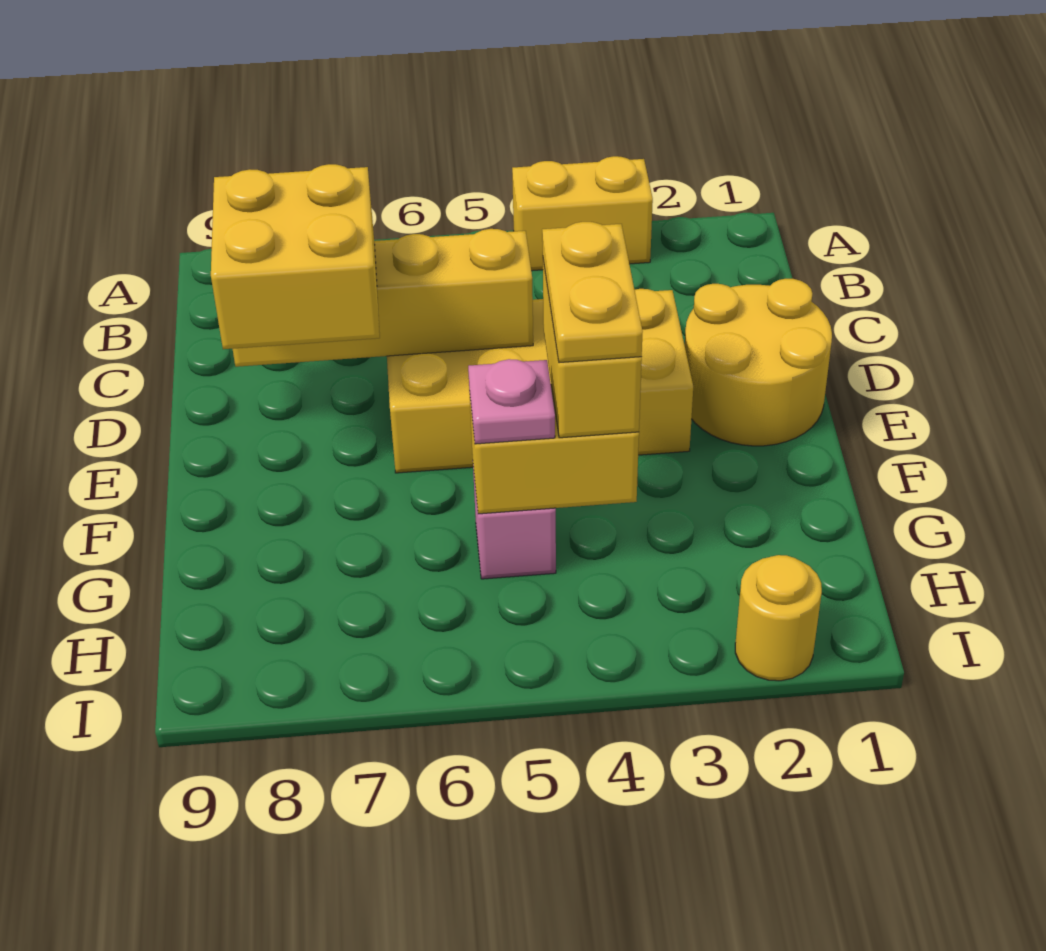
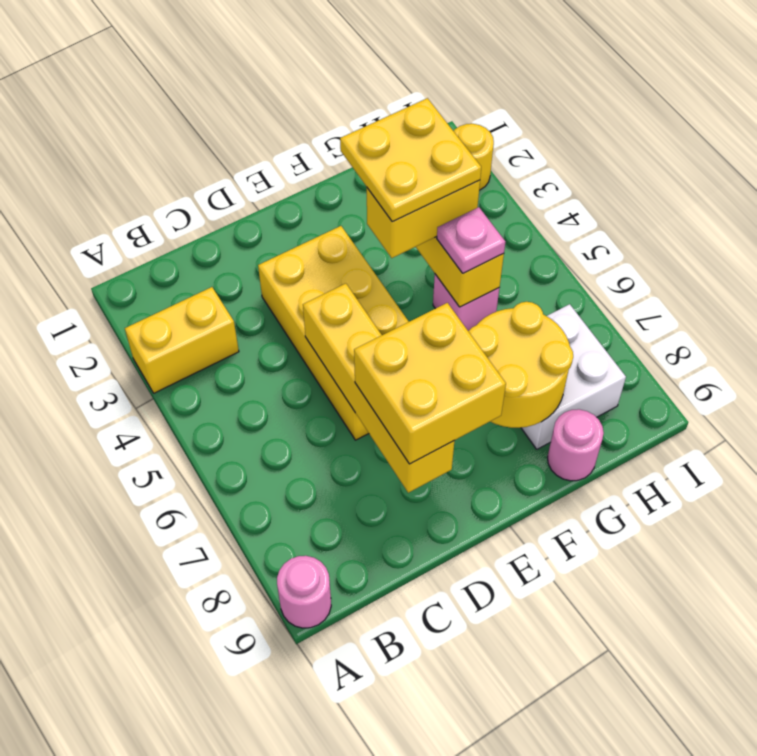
yellow brick A3:A4 level 1 -> yellow brick A3:B3 level 1
none -> pink round brick A9 level 1
yellow round brick D1:E2 level 1 -> yellow round brick F7:G8 level 2
yellow plate F4:G4 level 4 -> yellow plate F3:G4 level 4
none -> white brick G7:H8 level 1
none -> pink round brick G9 level 1

